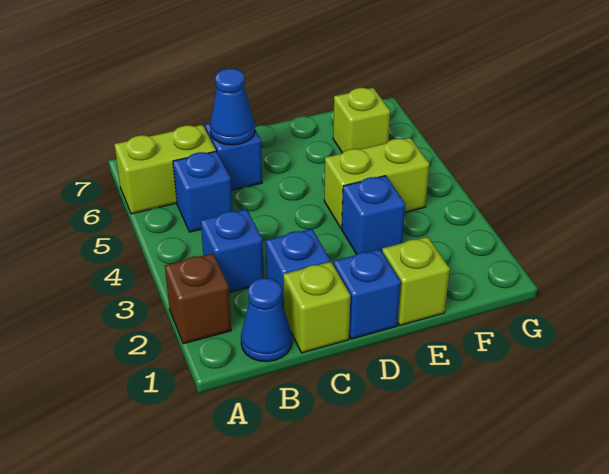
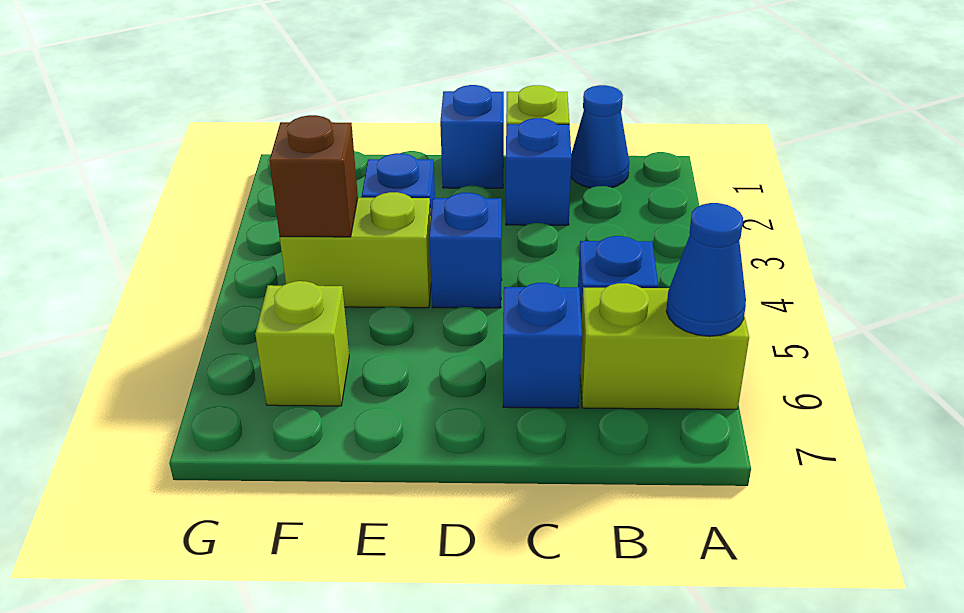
brown brick A2 level 1 -> brown brick F4 level 2
blue brick B3 level 1 -> blue brick D4 level 1
blue cone C6 level 2 -> blue cone A6 level 2
lime brick E1 level 1 -> none

